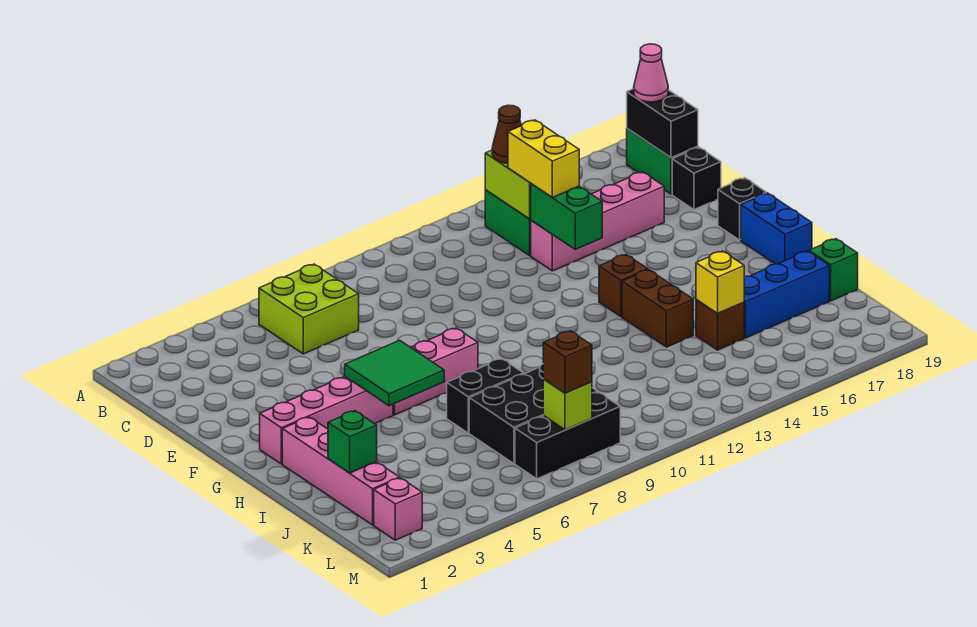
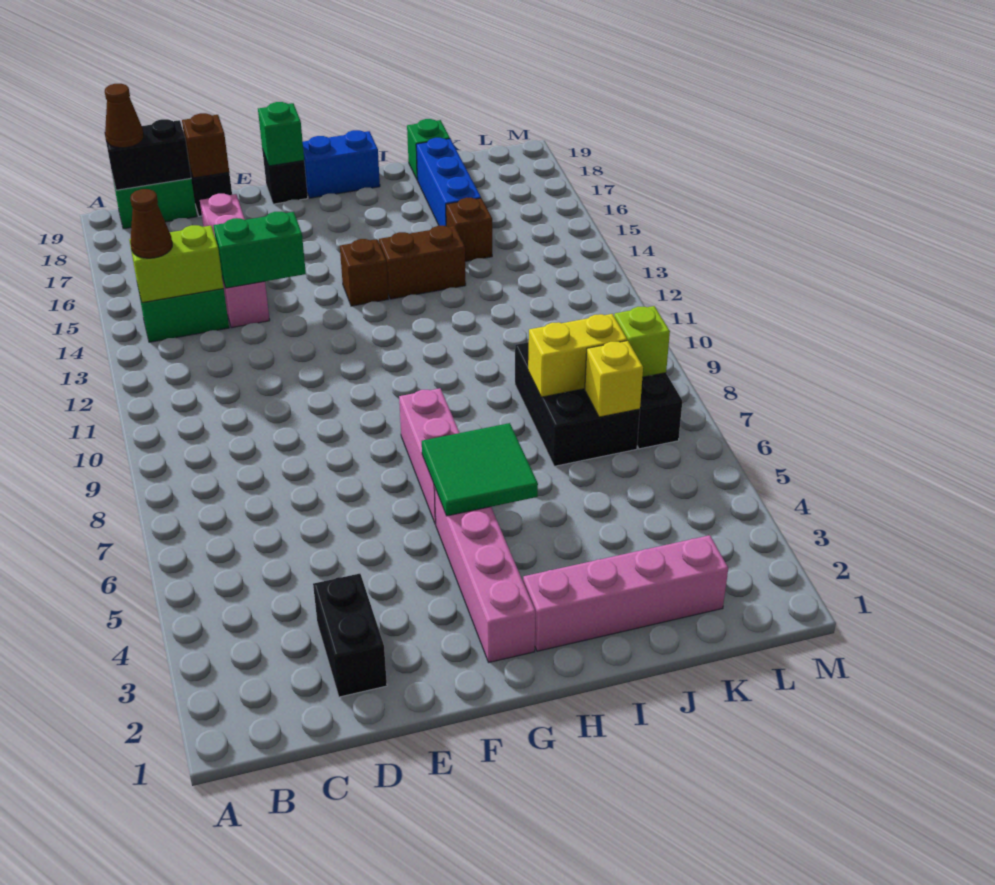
lime brick B6:C7 level 1 -> none
pink cone B19 level 3 -> brown cone B19 level 3
yellow brick C14:D14 level 3 -> yellow brick J8:K8 level 2
black brick I7:I8 level 1 -> black brick D2:D3 level 1
green brick J2 level 2 -> green brick F19 level 2
yellow brick J15 level 2 -> yellow brick K7 level 2
pink brick L2 level 1 -> none
brown brick L8 level 3 -> brown brick D19 level 2

